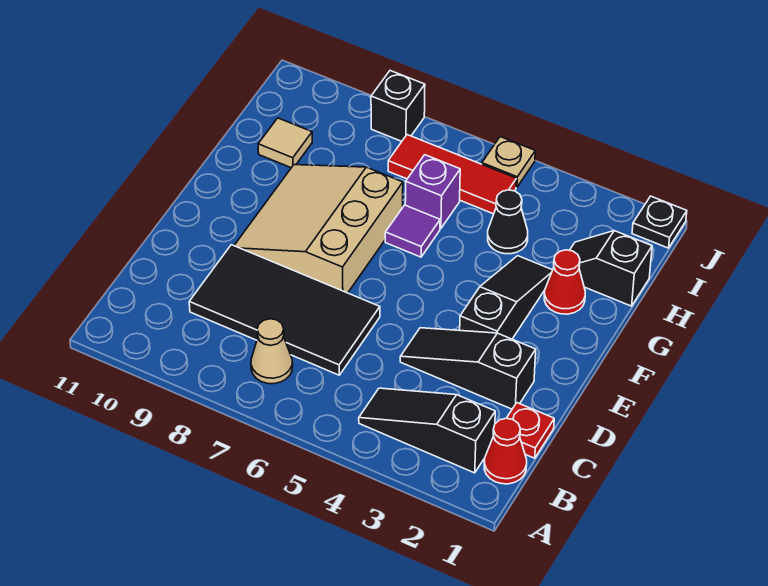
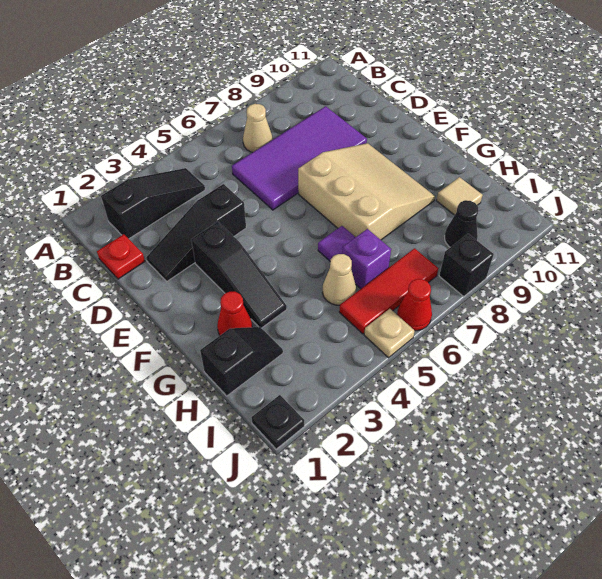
red cone B1 level 1 -> red cone J6 level 1
black tile C6:D9 level 1 -> purple tile C6:D9 level 1
black slope D2:D4 level 1 top 2 -> black slope D2:D4 level 1 top 4
black cone H4 level 1 -> black cone I9 level 1
none -> tan cone H5 level 1

